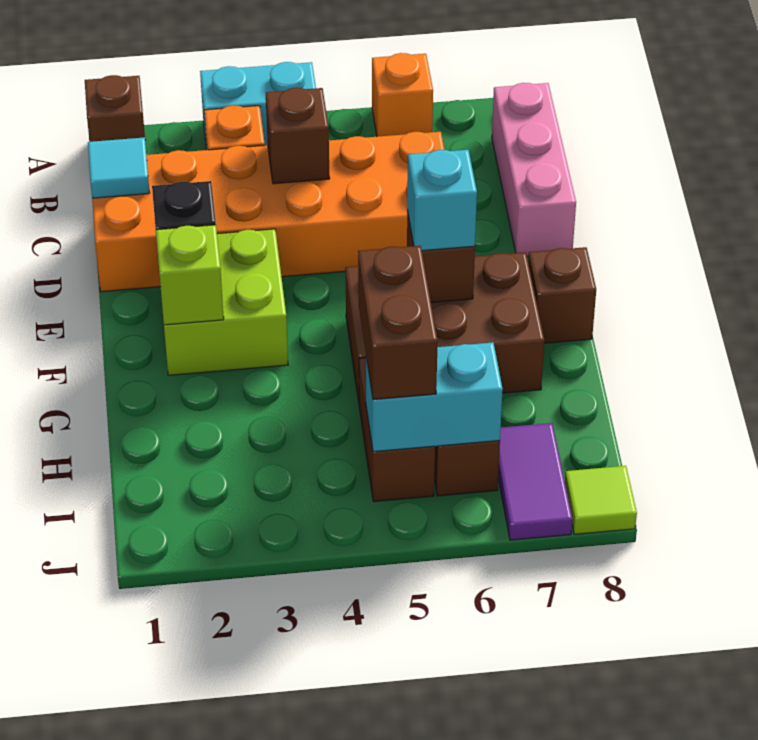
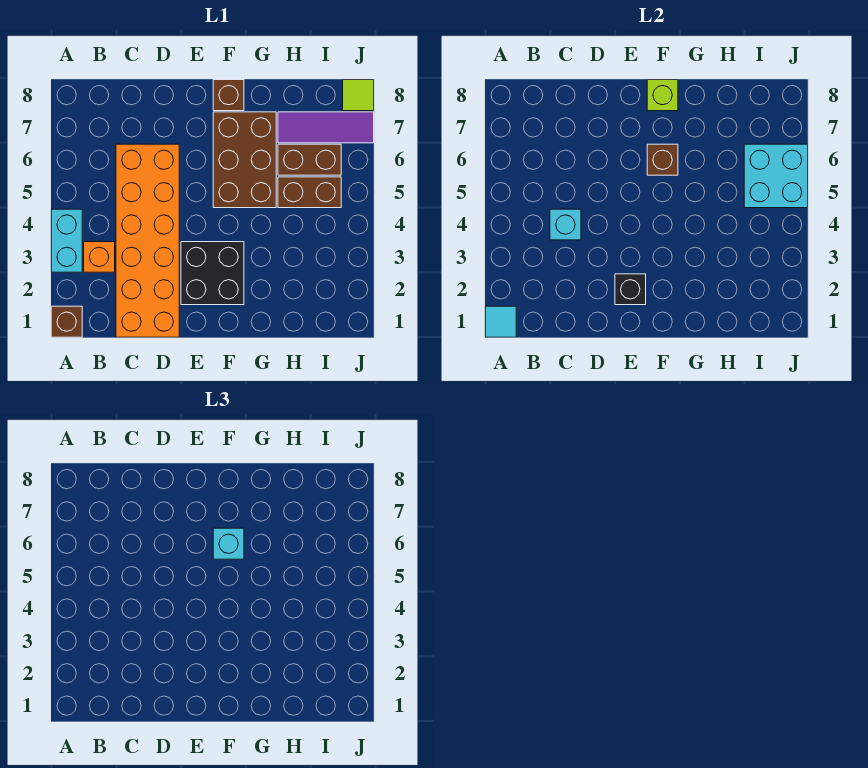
orange brick A6 level 1 -> none
pink brick B8:D8 level 1 -> none
cyan tile C1 level 2 -> cyan tile A1 level 2
brown brick C4 level 2 -> cyan brick C4 level 2
lime brick E2:F3 level 1 -> black brick E2:F3 level 1
lime brick F2 level 2 -> lime brick F8 level 2
brown brick H5:I5 level 3 -> none
cyan brick I5:I6 level 2 -> cyan brick I5:J6 level 2
purple tile I7:J7 level 1 -> purple tile H7:J7 level 1

